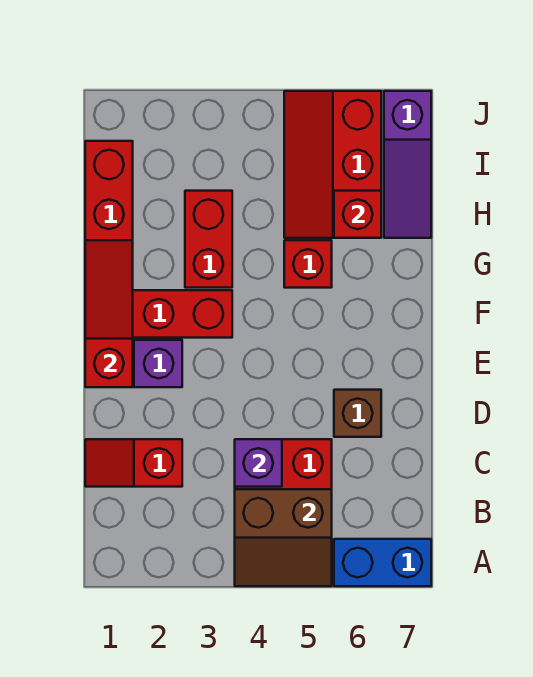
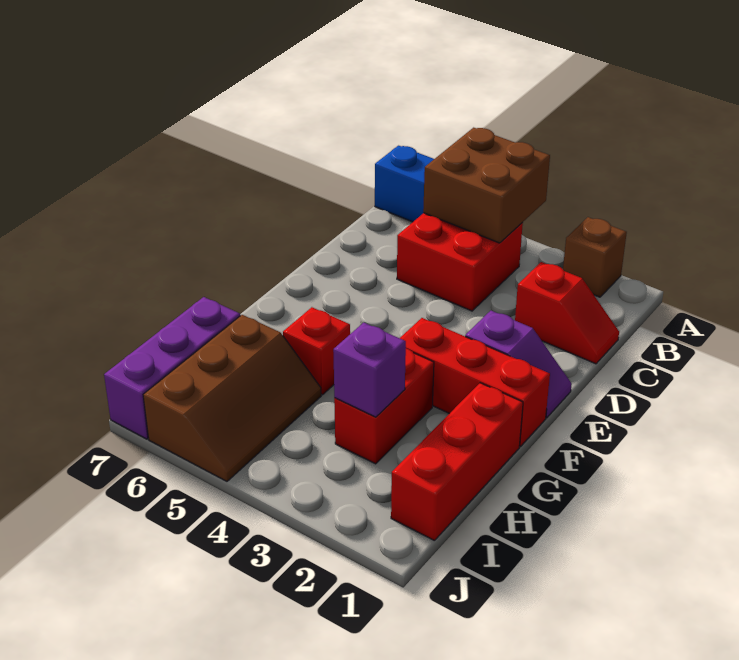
brown slope A4:B5 level 2 top B -> brown brick A4:B5 level 2
purple brick C4 level 2 -> purple brick H3 level 2
brown brick D6 level 1 -> brown brick A2 level 1
red slope E1:G1 level 2 top E -> none
red slope H5:J6 level 1 top 6 -> brown slope H5:J6 level 1 top 6
red brick H6 level 2 -> none
purple slope H7:J7 level 1 top J -> purple brick H7:J7 level 1

